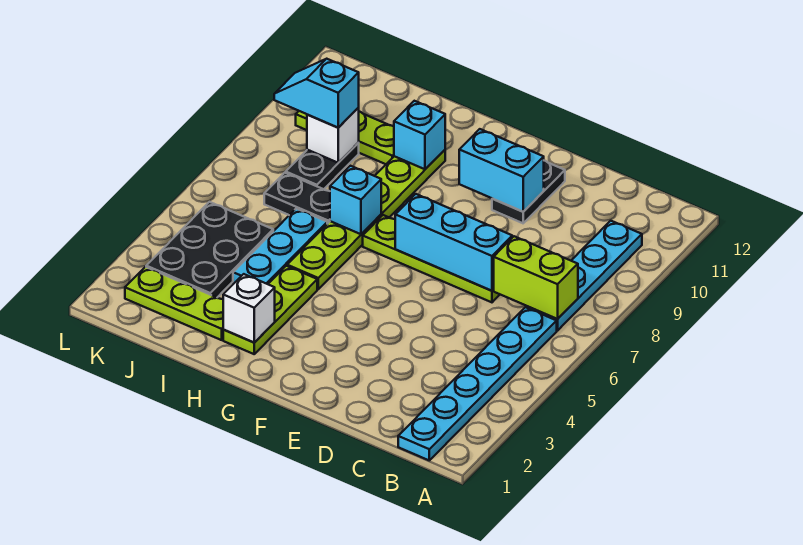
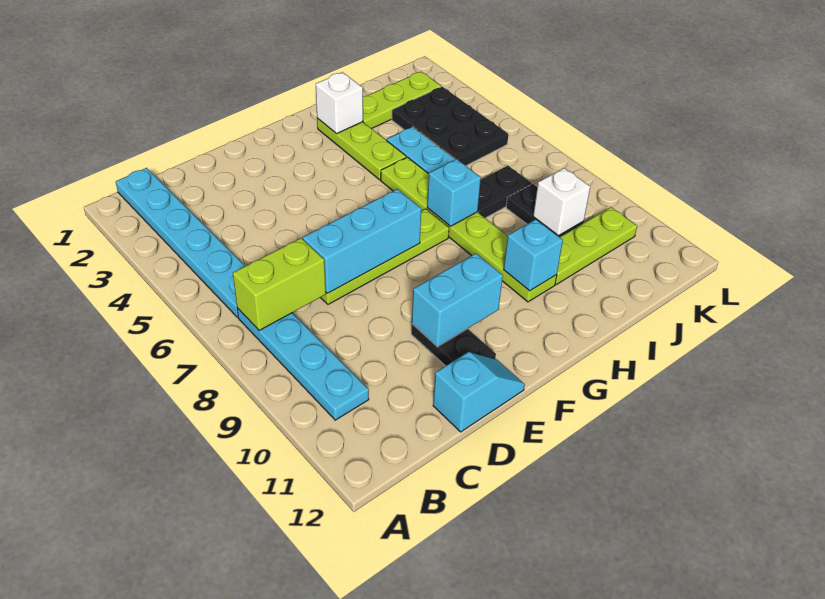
cyan slope J9:K9 level 3 top J -> cyan slope D12:E12 level 1 top D

